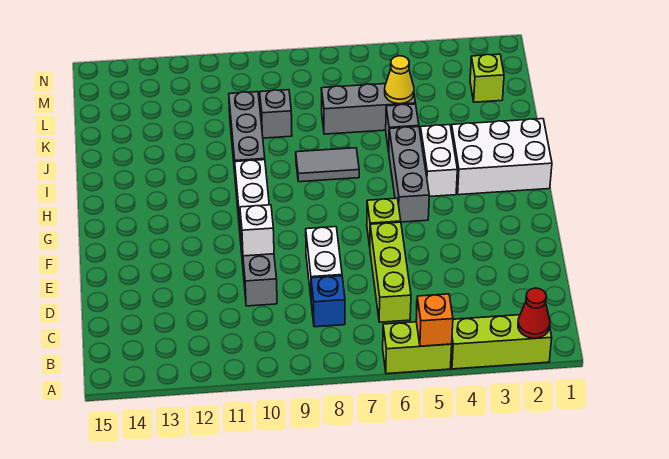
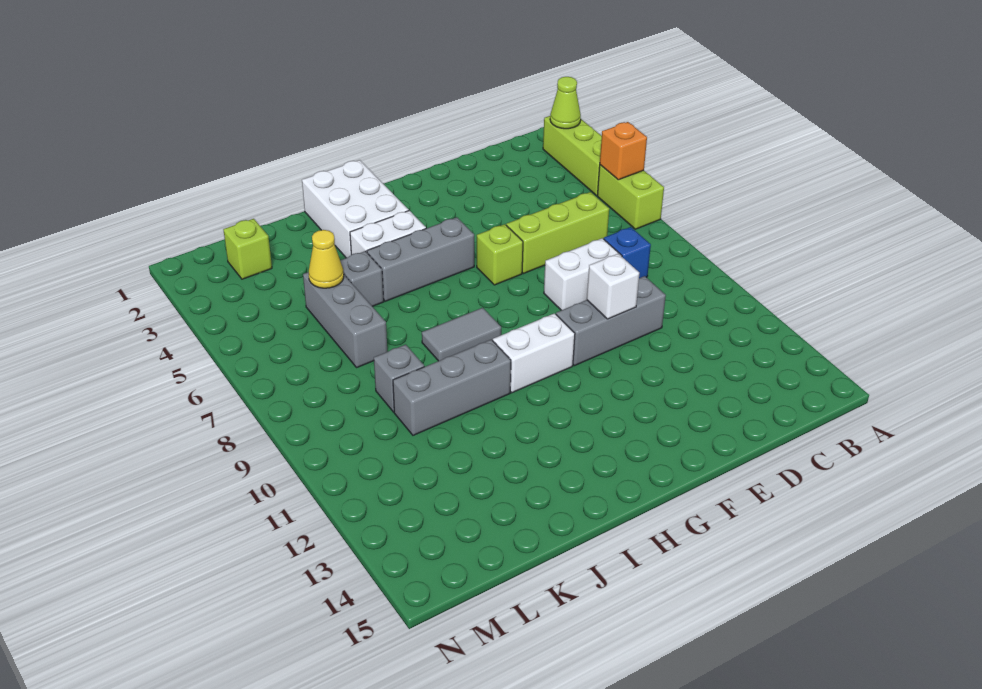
red cone A2 level 2 -> lime cone A2 level 2
grey tile I7:I8 level 1 -> grey tile H8:I8 level 1

